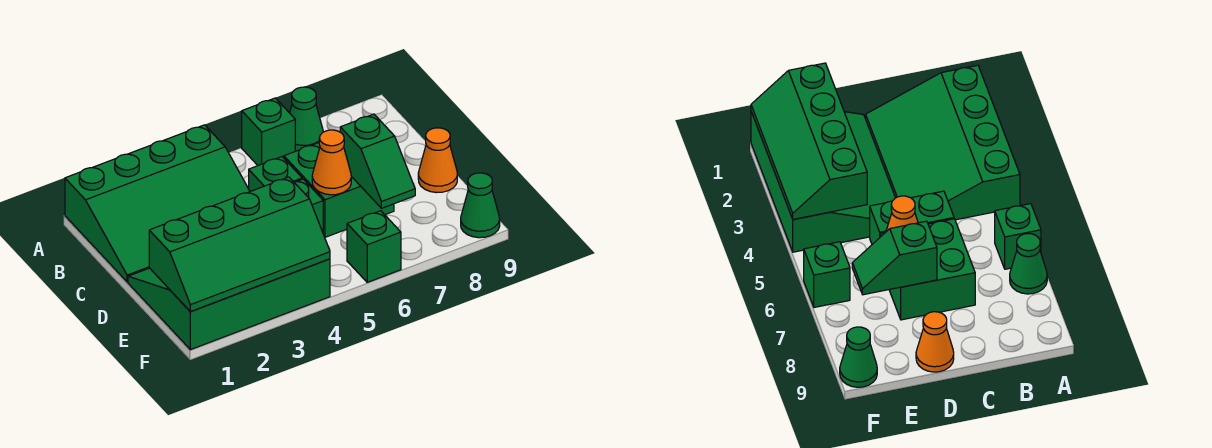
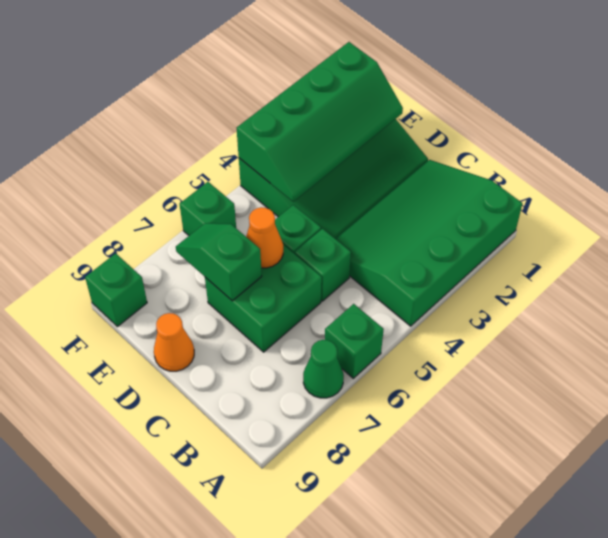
green slope E1:F4 level 2 top E -> green slope E1:F4 level 2 top F
green cone F9 level 1 -> green brick F9 level 1

